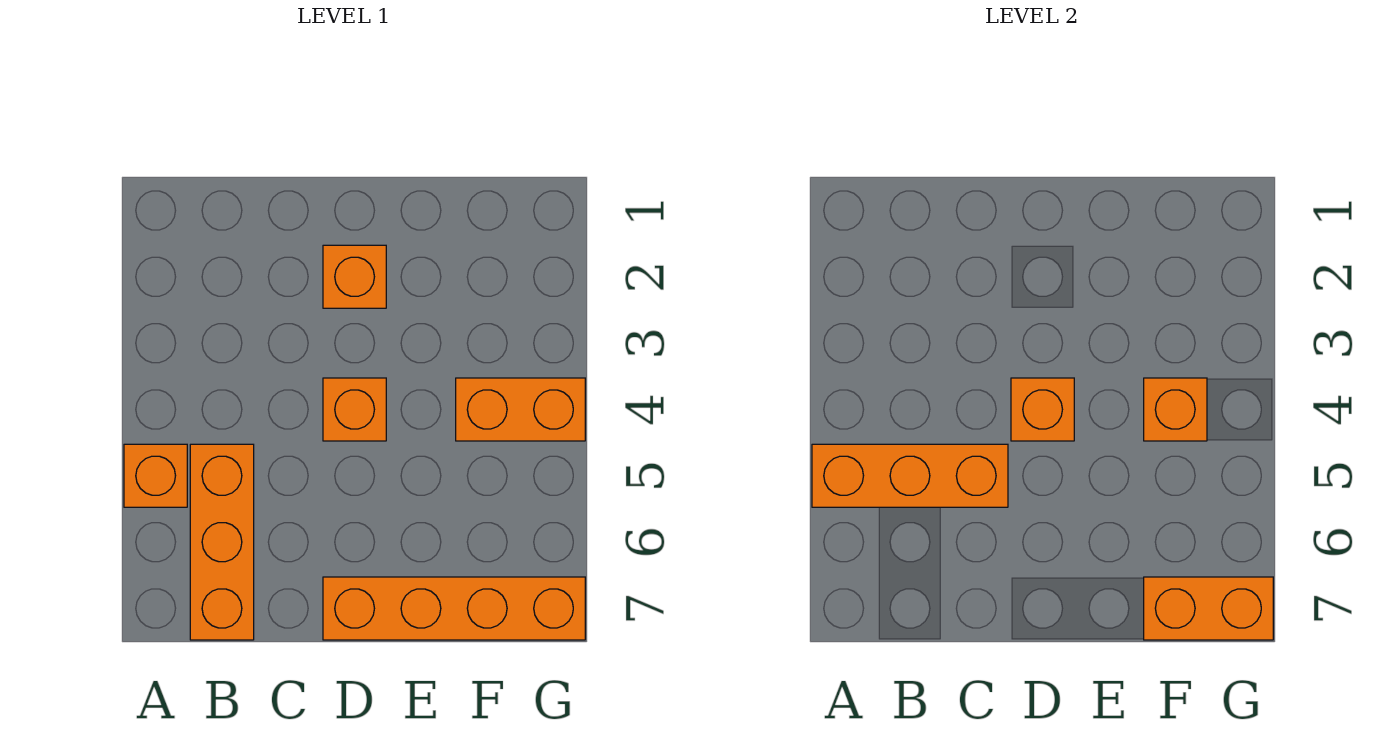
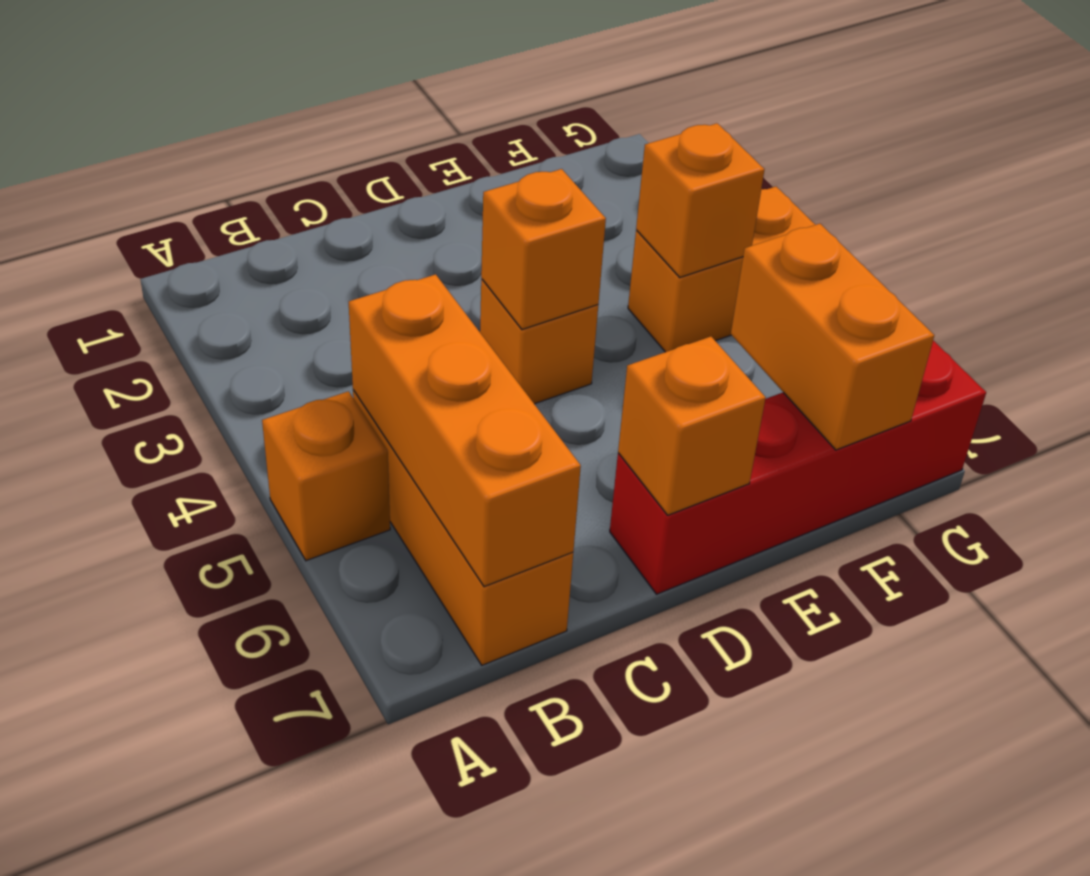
orange brick A5:C5 level 2 -> orange brick B5:B7 level 2
orange brick D2 level 1 -> orange brick D7 level 2
orange brick D7:G7 level 1 -> red brick D7:G7 level 1
orange brick F7:G7 level 2 -> orange brick F6:F7 level 2

